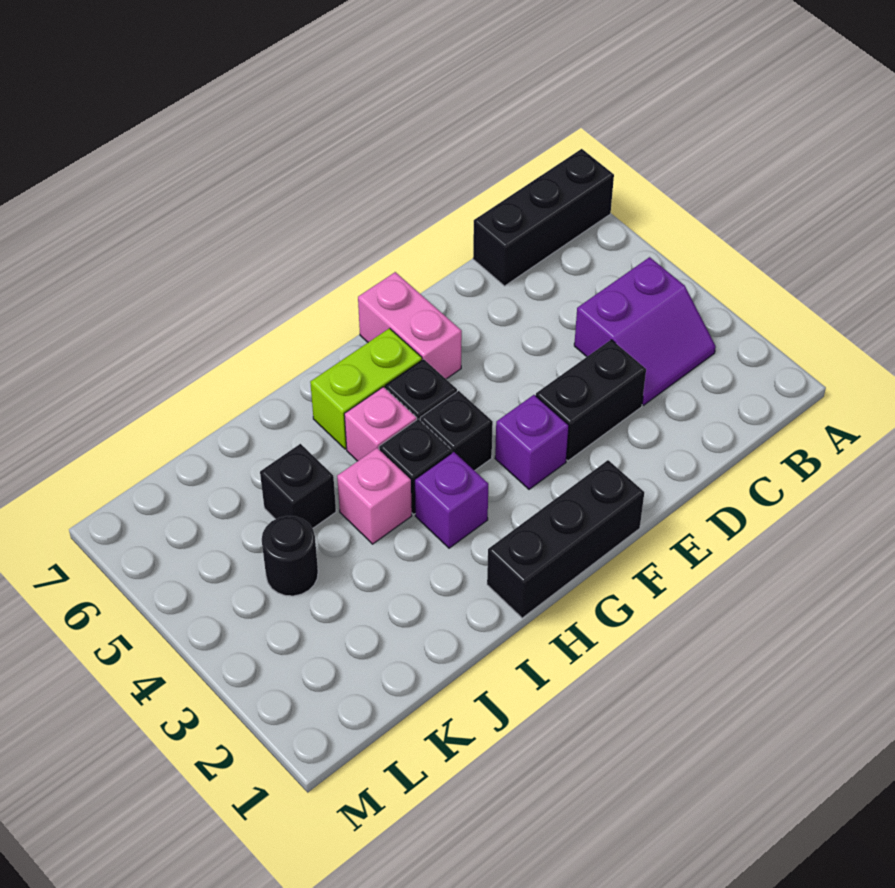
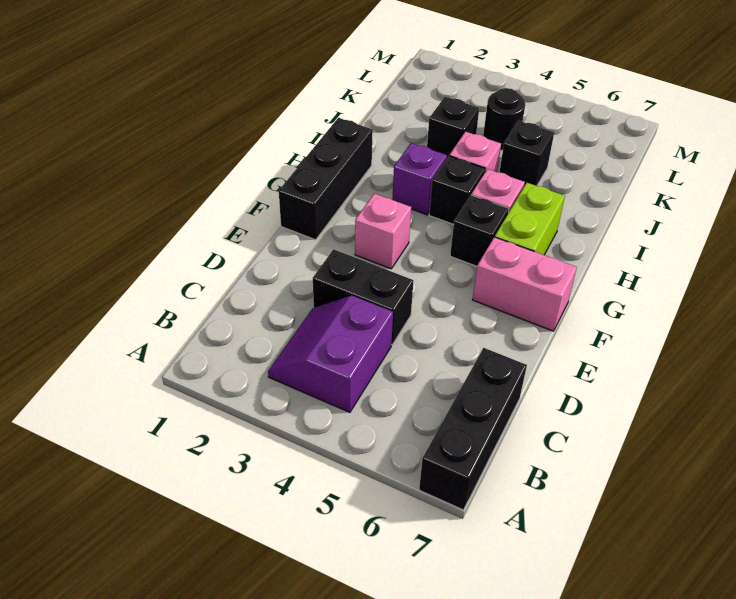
black brick D3:E3 level 1 -> black brick D3:D4 level 1
purple brick F3 level 1 -> pink brick F3 level 1
black brick G4 level 1 -> black brick J3 level 1

